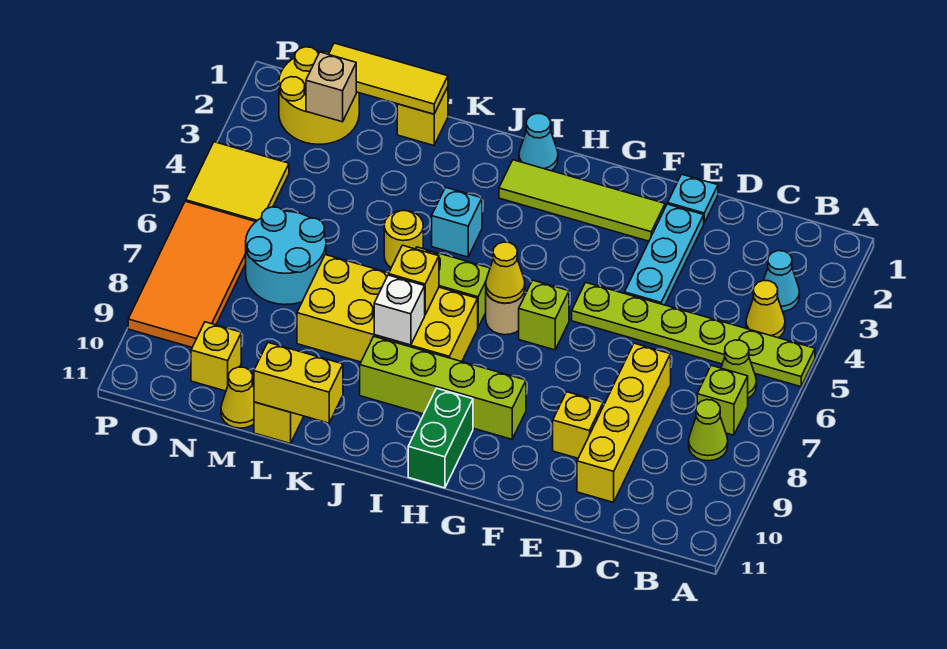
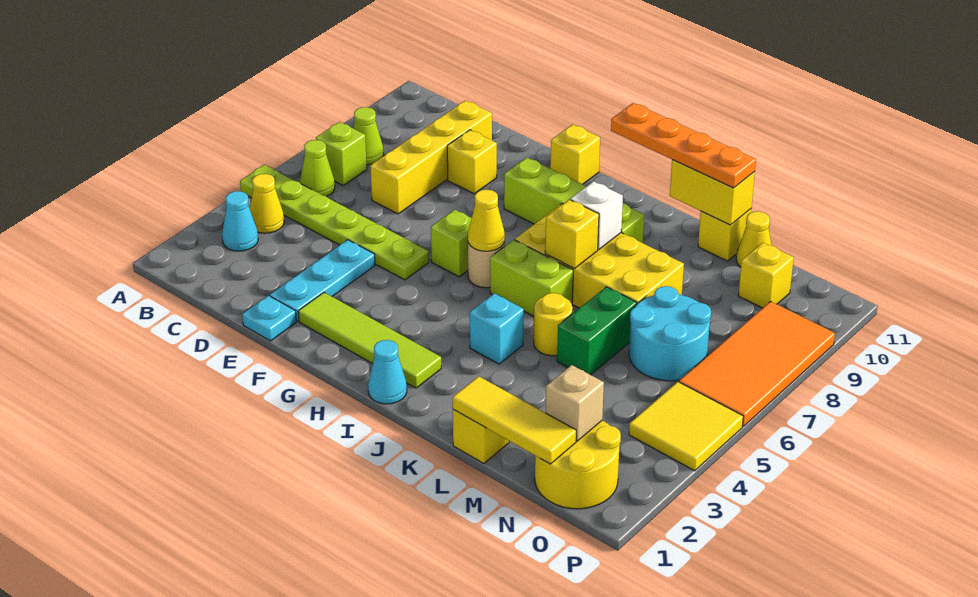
none -> yellow brick G11 level 1
green brick H10:H11 level 1 -> green brick L5:L6 level 1
none -> orange plate I11:L11 level 3

